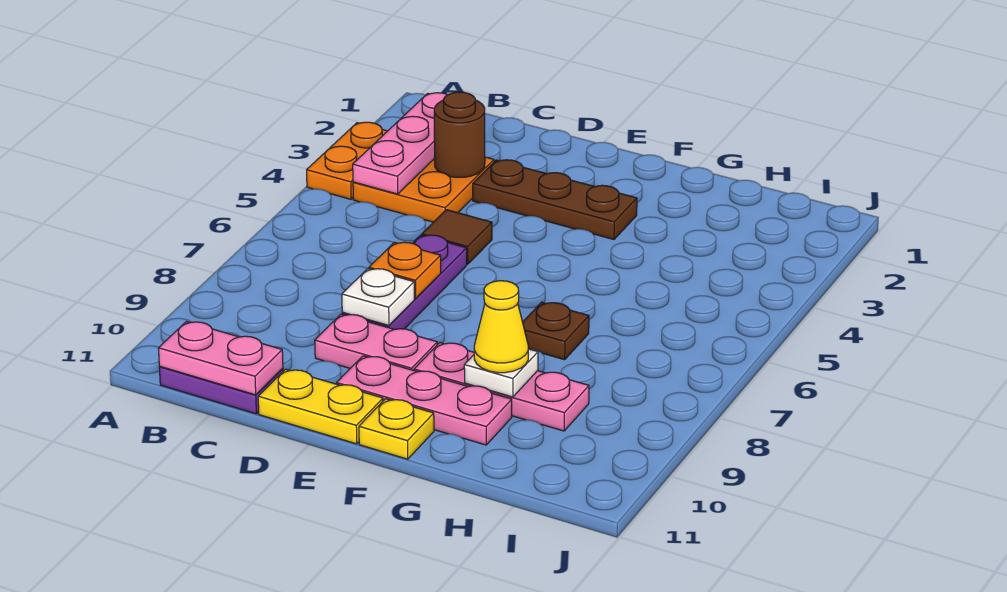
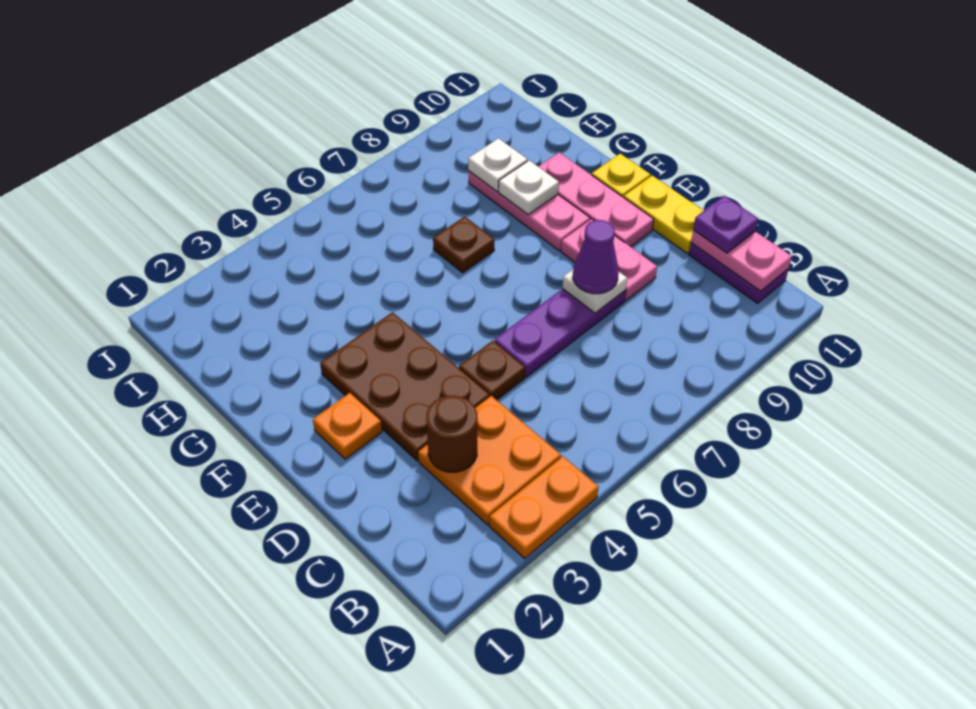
pink plate B2:B4 level 2 -> none
none -> purple plate C11 level 3
brown plate D3:F3 level 1 -> brown plate D3:F4 level 1
brown tile D5 level 1 -> brown plate D5 level 1
orange plate D7 level 2 -> orange plate E2 level 1
none -> purple cone D8 level 3
yellow cone G9 level 3 -> none
none -> white plate H9 level 2

